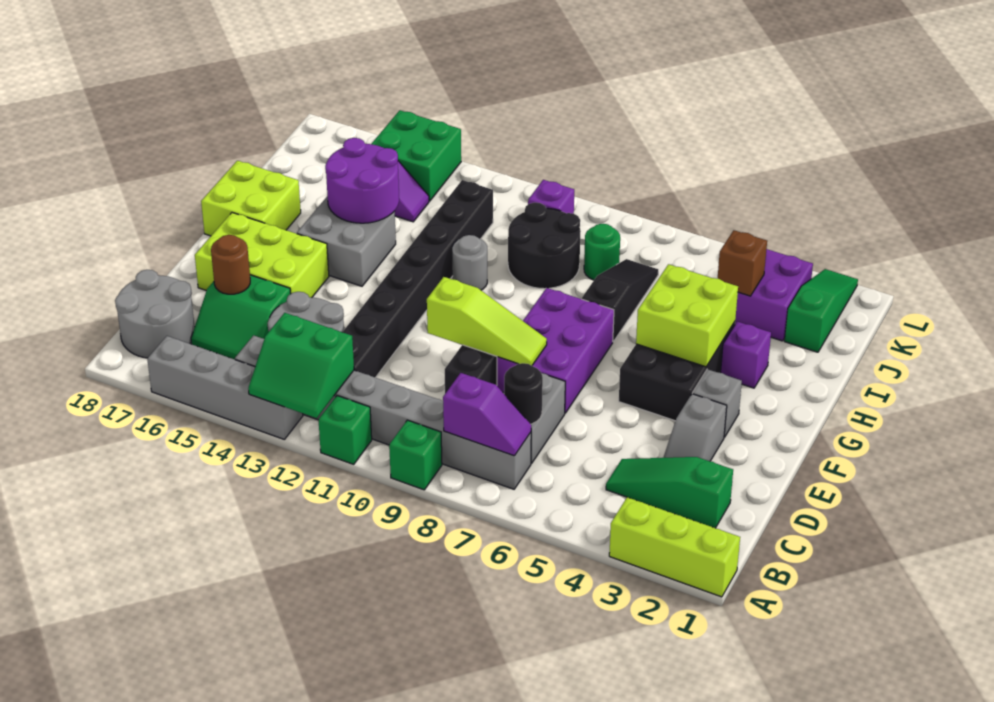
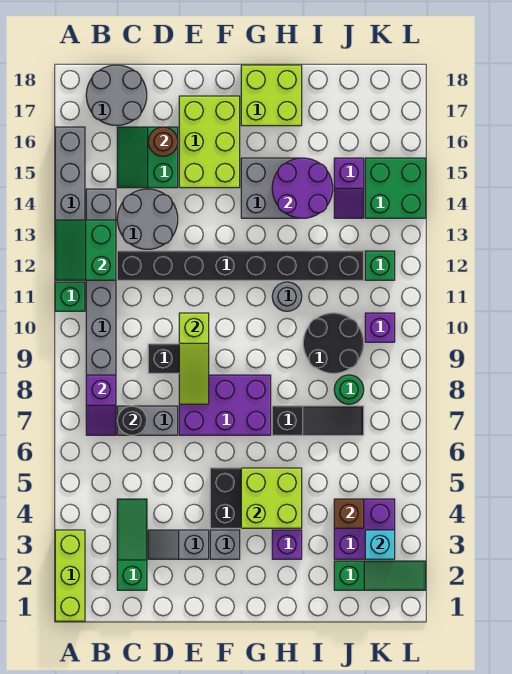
green brick A9 level 1 -> green brick K12 level 1
none -> cyan brick K3 level 2

